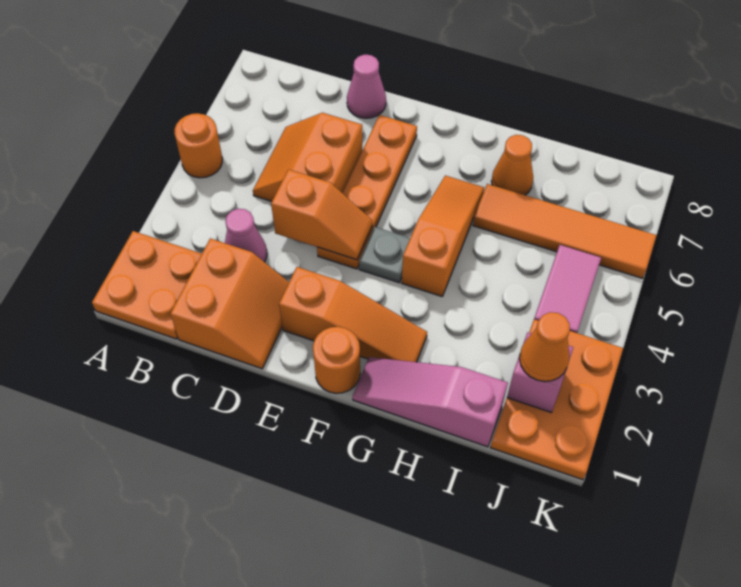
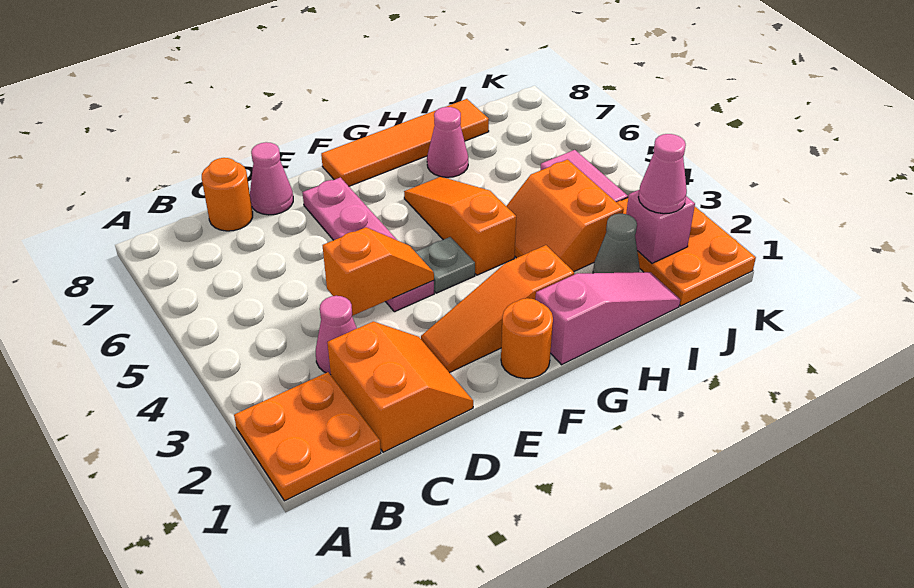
orange round brick A5 level 1 -> orange round brick C8 level 1
orange slope C5:D6 level 1 top D -> orange slope H3:I4 level 1 top I
orange slope E2:G2 level 1 top E -> orange slope E2:G2 level 1 top G
orange plate E4:E7 level 1 -> pink plate E4:E7 level 1
pink slope G1:I1 level 1 top I -> pink slope G1:I1 level 1 top G
orange tile H6:K6 level 1 -> orange tile F8:I8 level 1
orange cone H7 level 1 -> pink cone H7 level 1
none -> grey cone I2 level 1
orange cone J2 level 3 -> pink cone J2 level 3

